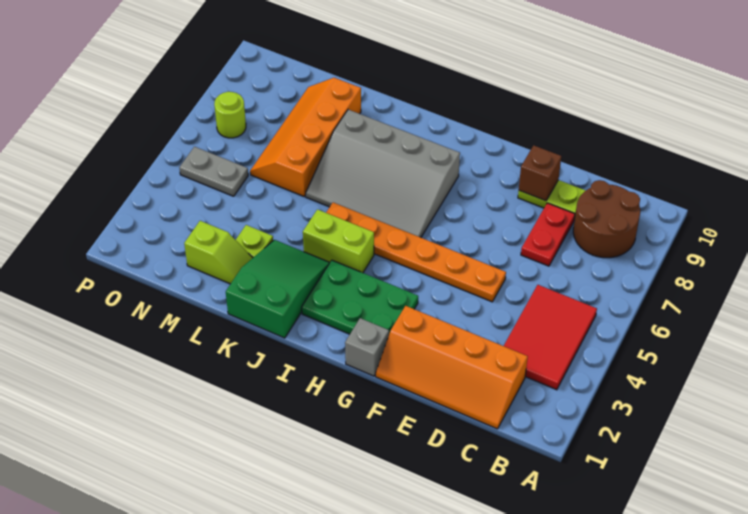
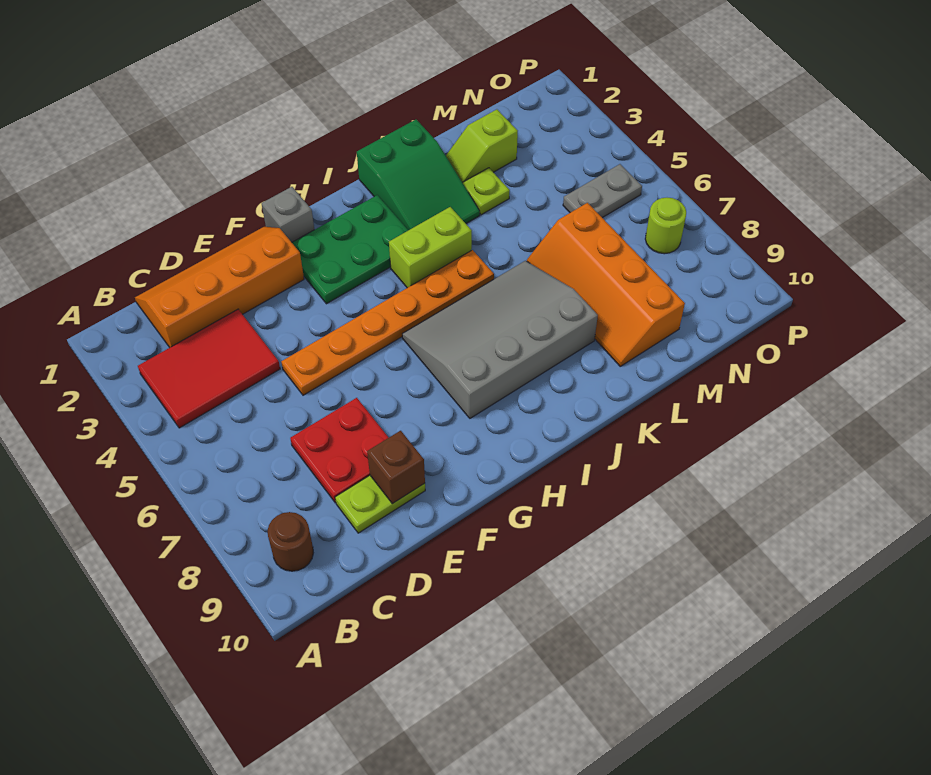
red tile B3:C5 level 1 -> red tile B3:D4 level 1
brown round brick B8:C9 level 1 -> brown round brick B9 level 1
red plate D7:D8 level 1 -> red plate D7:E8 level 1
orange slope L6:M9 level 1 top L -> orange slope L6:M9 level 1 top M

